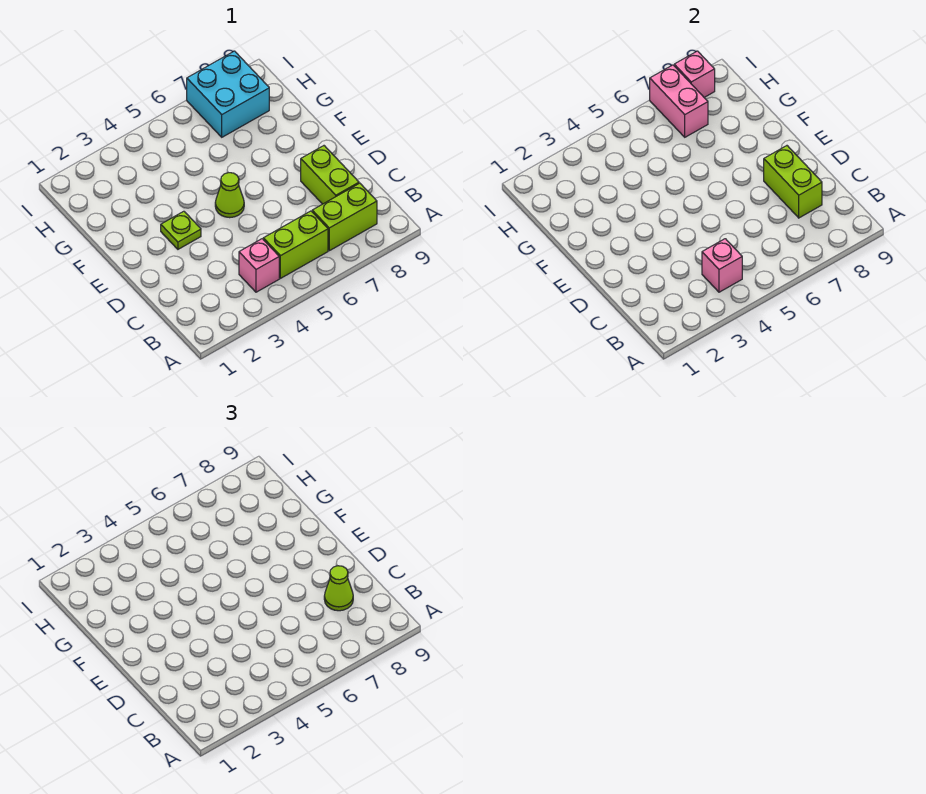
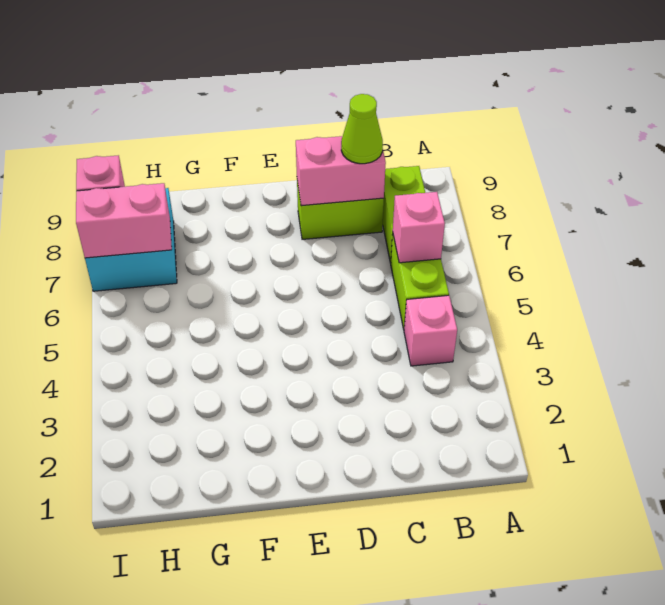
pink brick B4 level 2 -> pink brick B6 level 2
lime brick C8:D8 level 2 -> pink brick C8:D8 level 2
lime plate E3 level 1 -> none
lime cone E5 level 1 -> none

